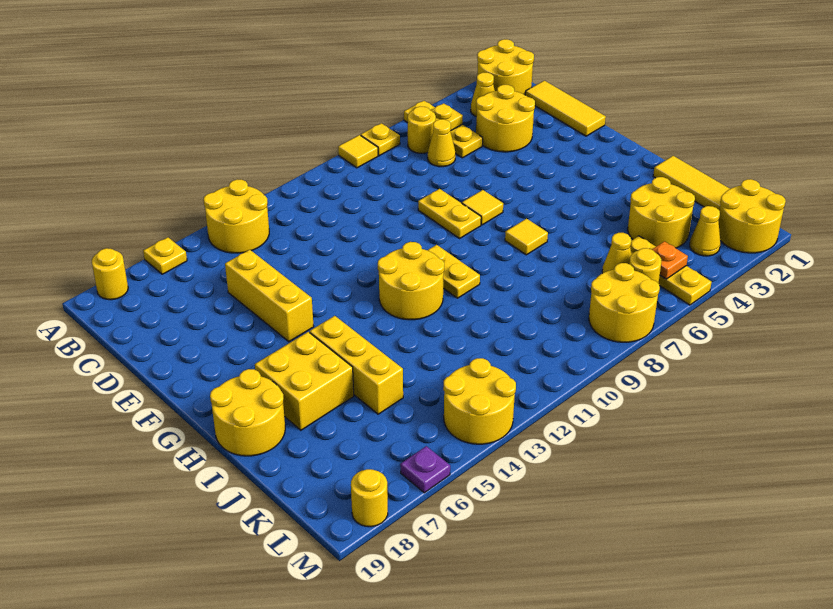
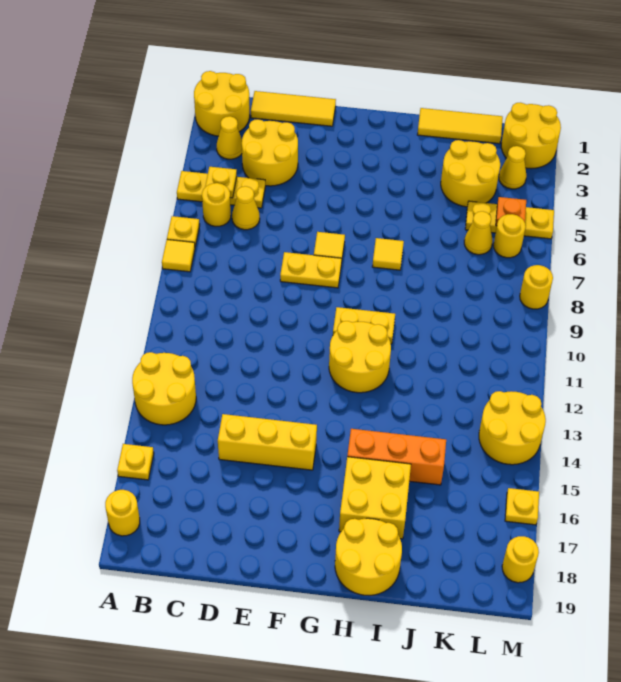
yellow brick H15:J15 level 1 -> orange brick H15:J15 level 1
yellow round brick L7:M8 level 1 -> yellow round brick M8 level 1
purple plate M16 level 1 -> yellow plate M16 level 1

